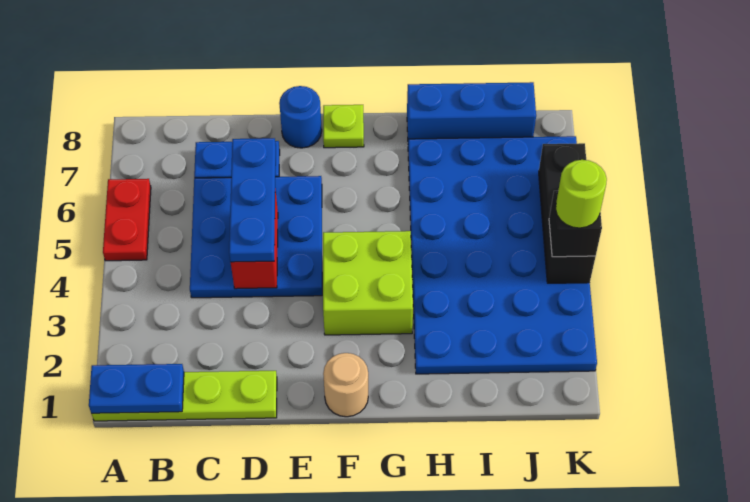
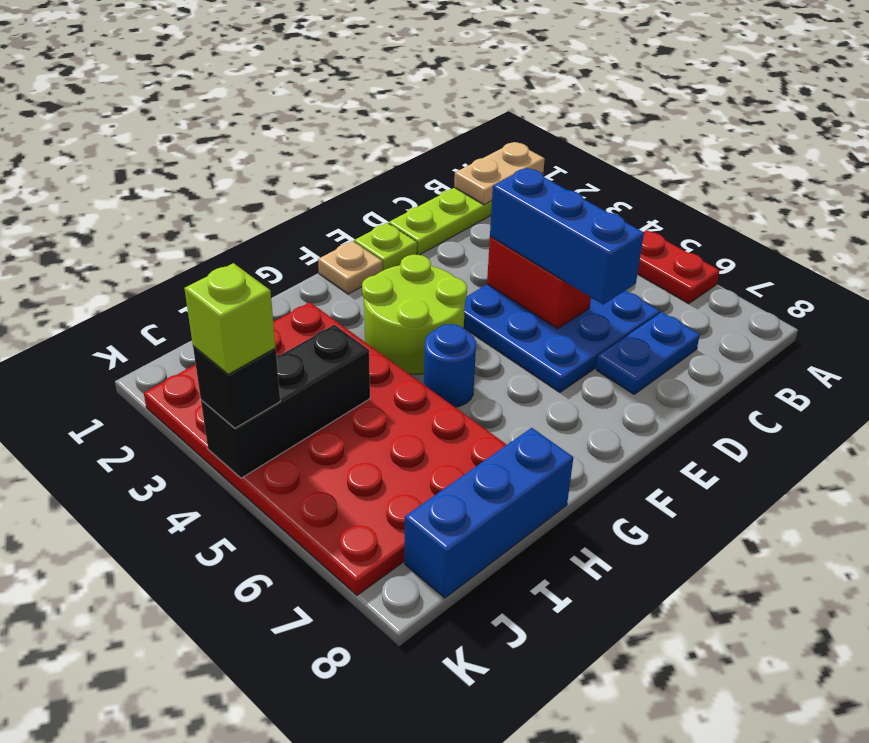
blue plate A1:B1 level 2 -> tan plate A1:B1 level 2
blue plate D4:D6 level 3 -> blue brick D4:D6 level 3
blue round brick E8 level 1 -> blue round brick G5 level 1
tan round brick F1 level 1 -> tan plate F1 level 1
lime brick F3:G4 level 1 -> lime round brick F3:G4 level 1
lime plate F8 level 1 -> lime plate E1 level 1
blue plate H2:K7 level 1 -> red plate H2:K7 level 1
black brick K4:K6 level 2 -> black brick I4:K4 level 2
lime round brick K4 level 4 -> lime brick K4 level 4

